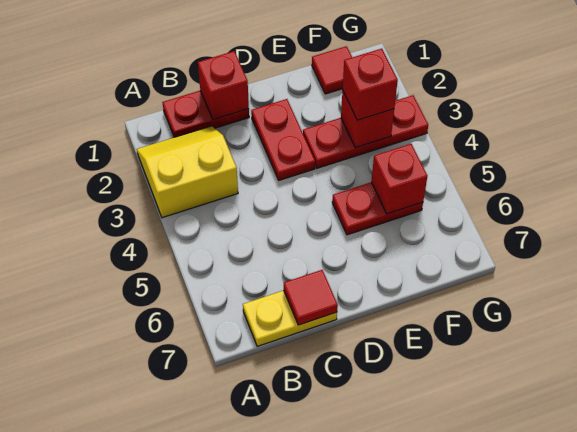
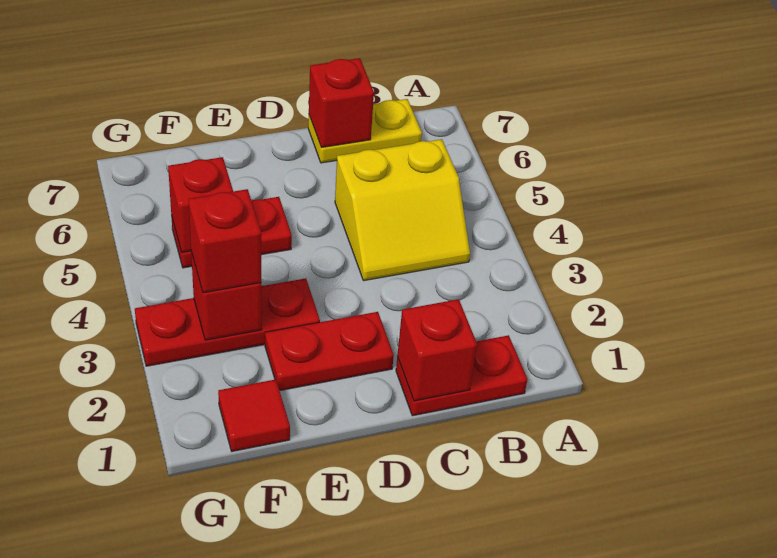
yellow slope A2:B3 level 1 top 3 -> yellow slope B4:C5 level 1 top 5
red tile C7 level 2 -> red brick C7 level 2
red plate D2:D3 level 1 -> red plate D2:E2 level 1

